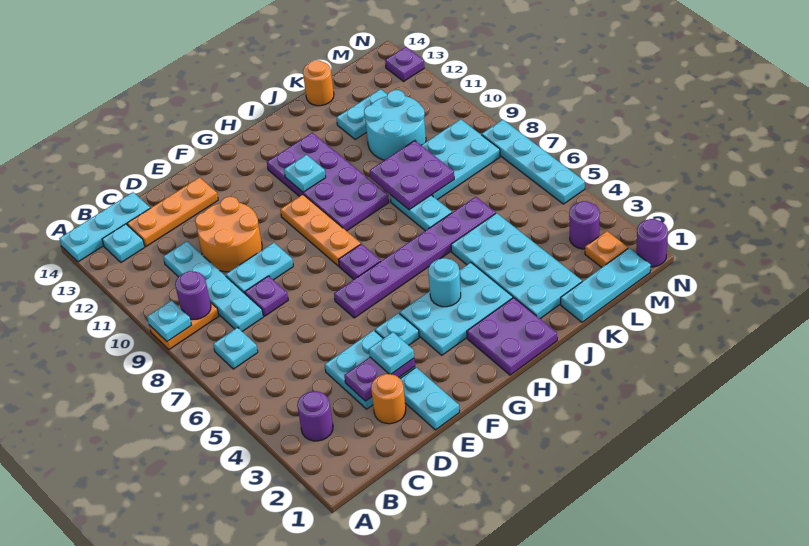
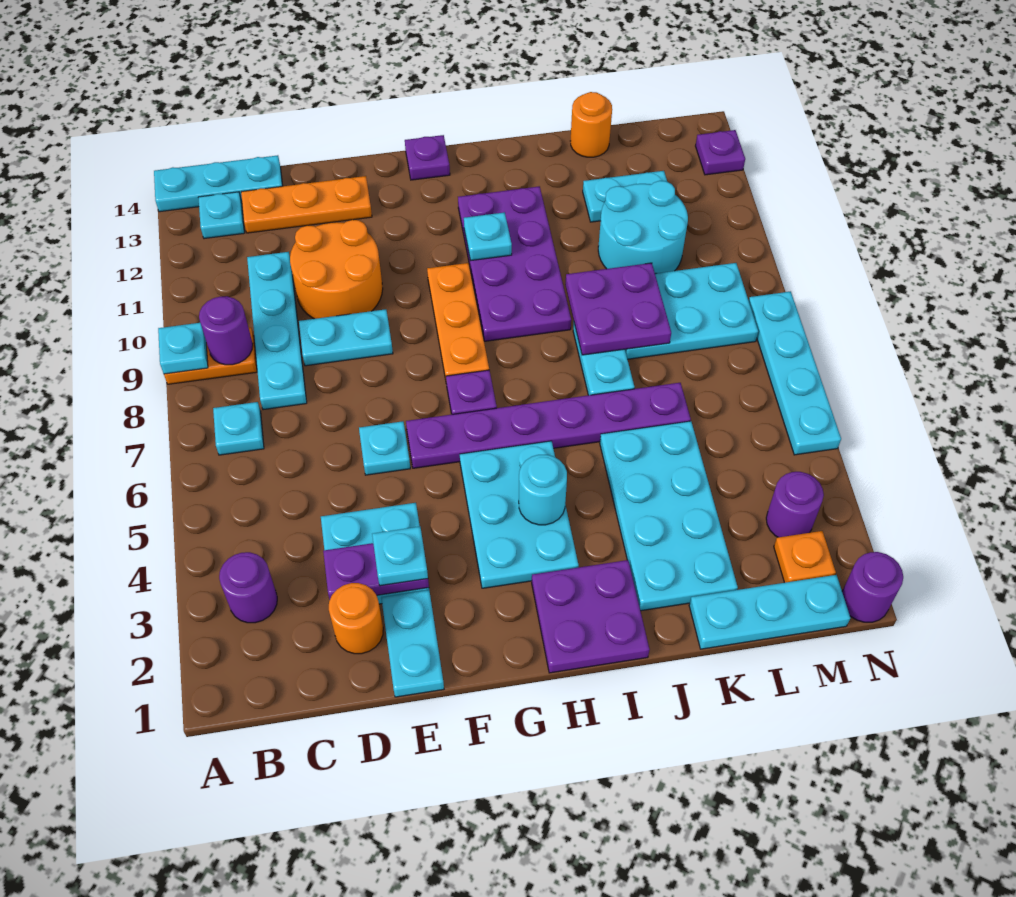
purple plate D8 level 1 -> purple plate G14 level 1
cyan plate F4 level 1 -> cyan plate E6 level 1
cyan plate G3:I4 level 1 -> cyan plate G3:H5 level 1

